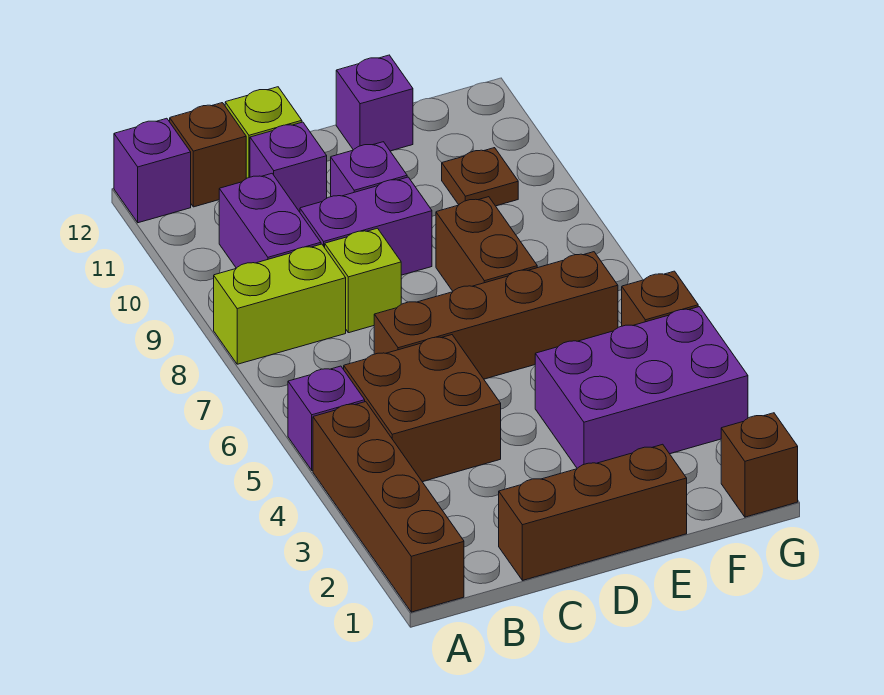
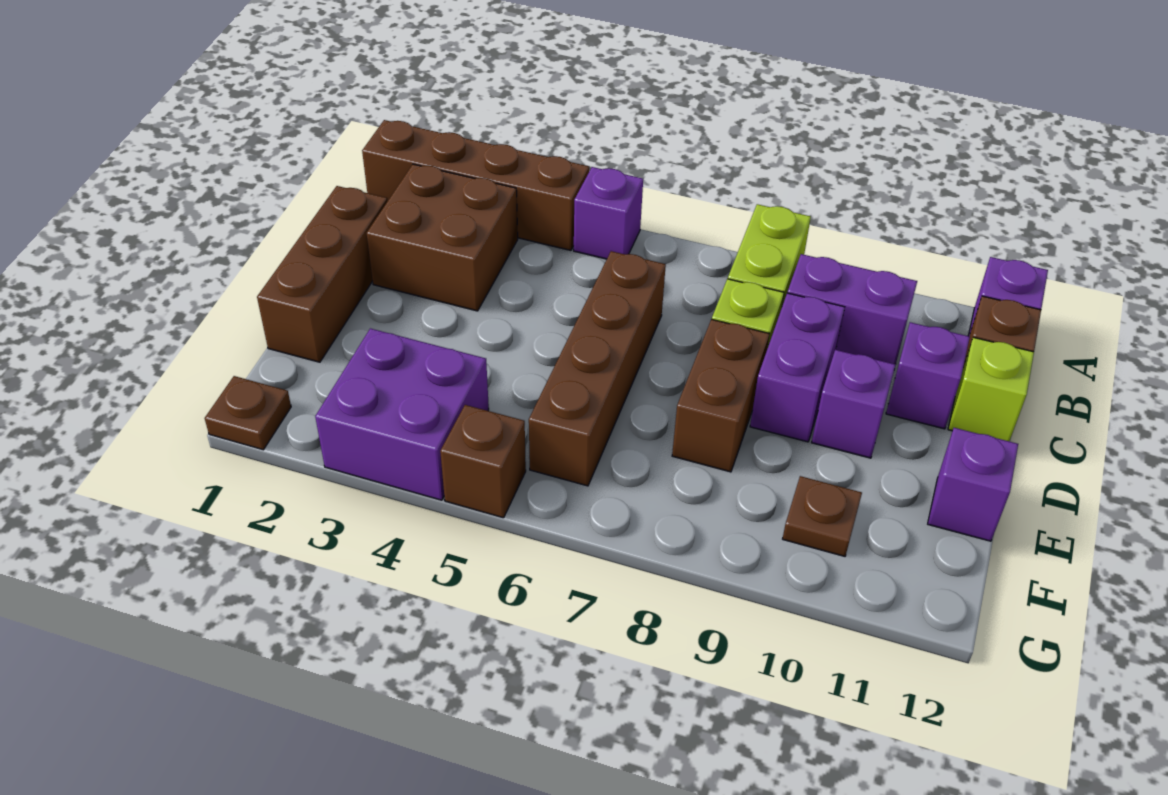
brown brick B4:C5 level 1 -> brown brick B2:C3 level 1
purple brick E3:G4 level 1 -> purple brick F3:G4 level 1
brown brick E7:E8 level 1 -> brown brick D8:E8 level 1
brown brick G1 level 1 -> brown plate G1 level 1

